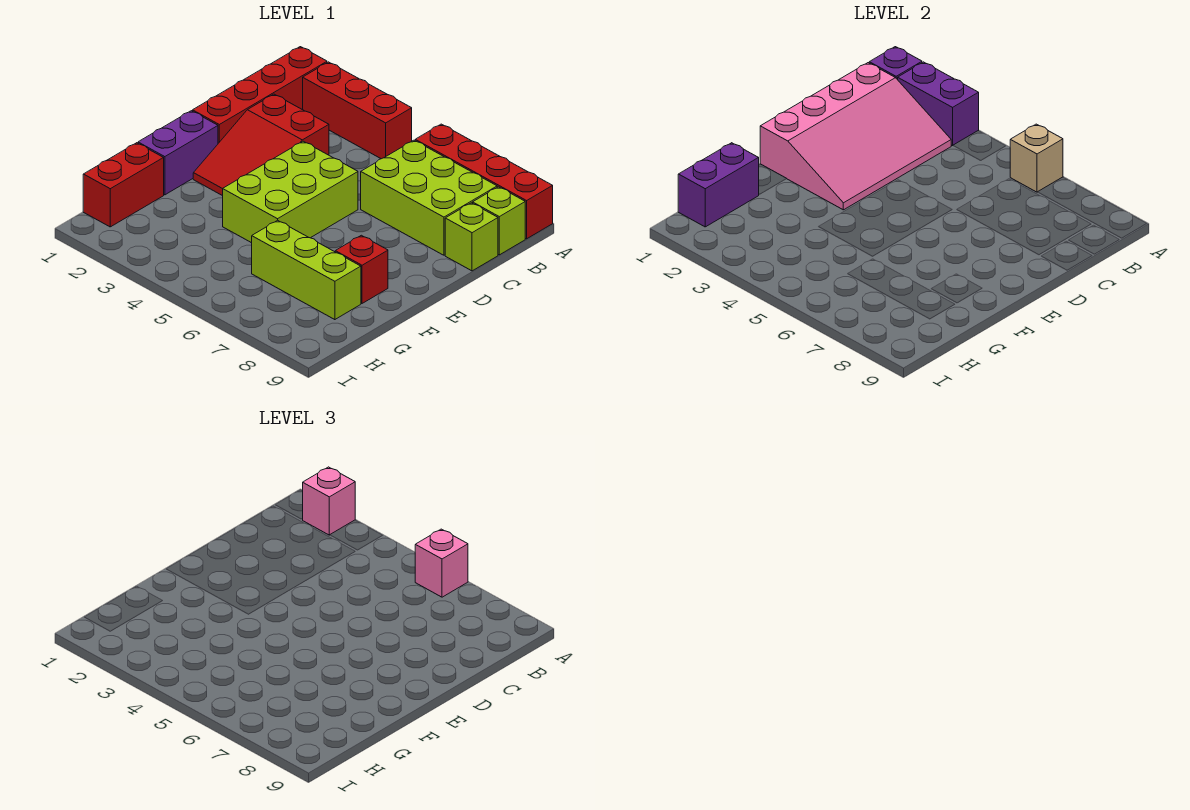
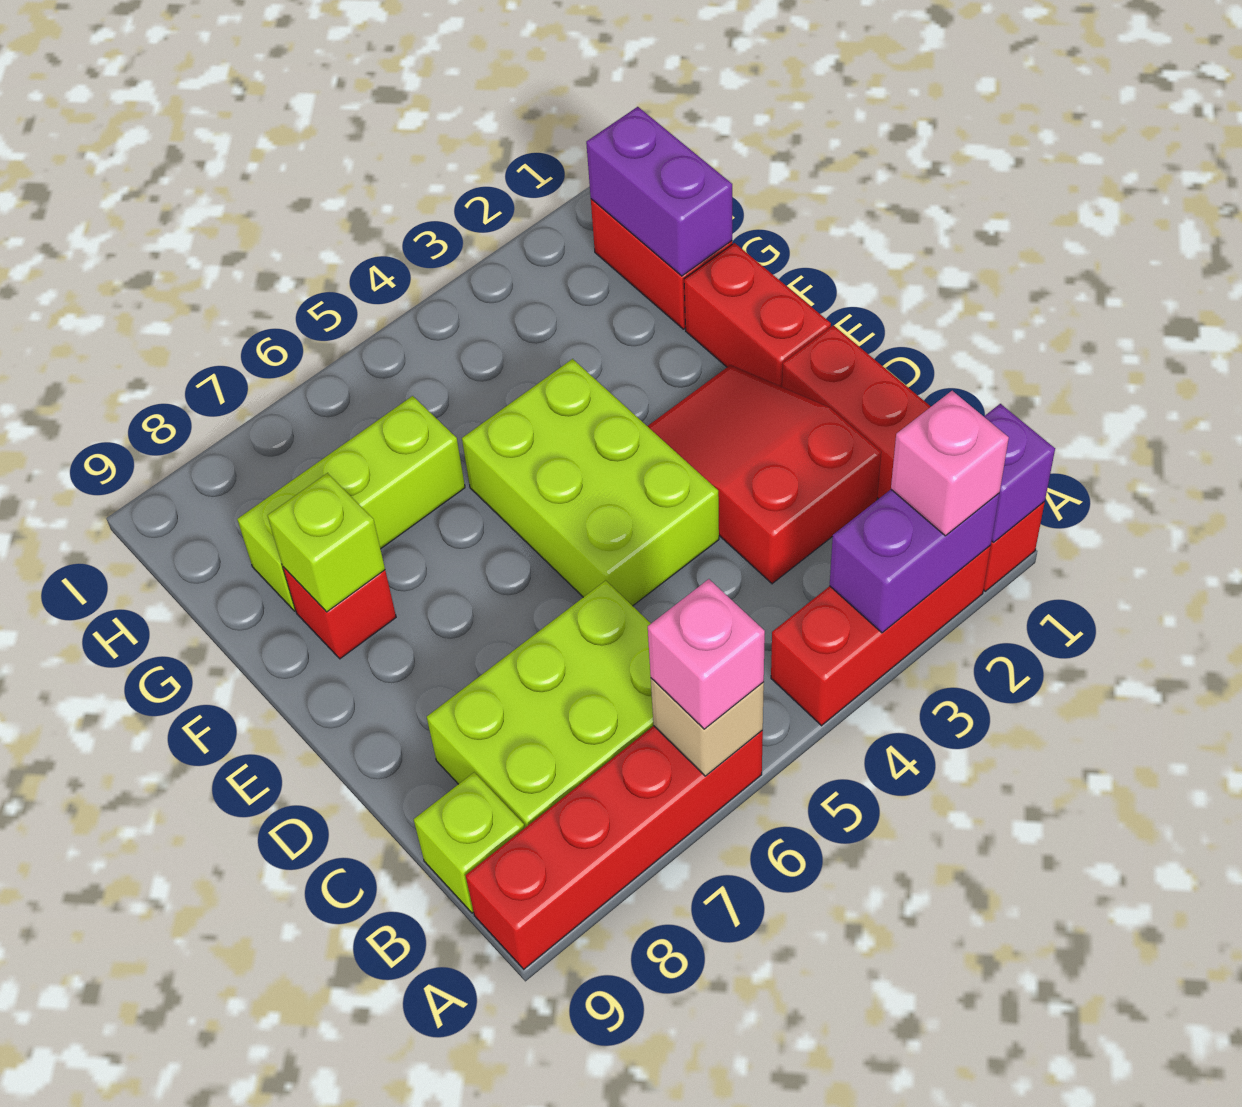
pink slope B1:E3 level 2 top 1 -> none
lime brick C9 level 1 -> lime brick F8 level 2
purple brick E1:F1 level 1 -> red brick E1:F1 level 1

